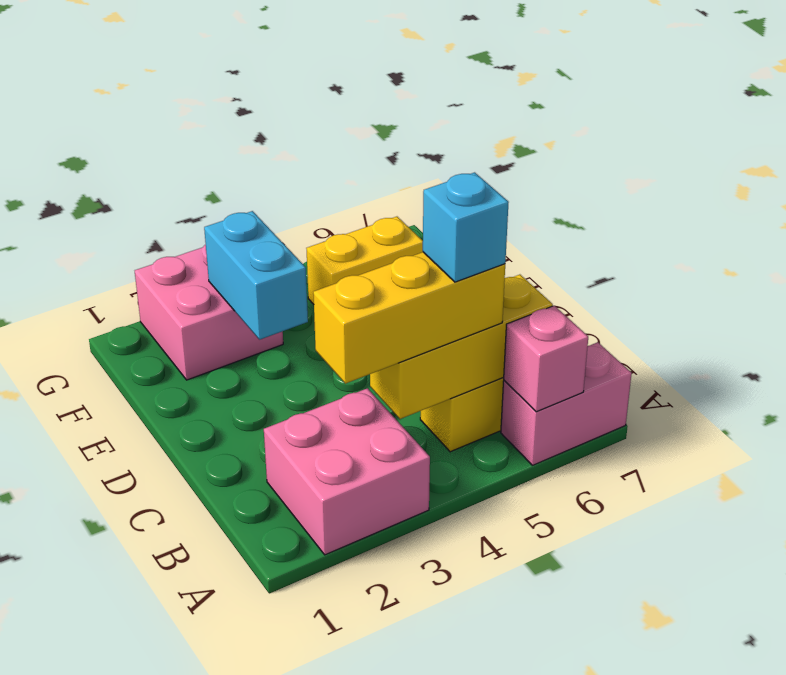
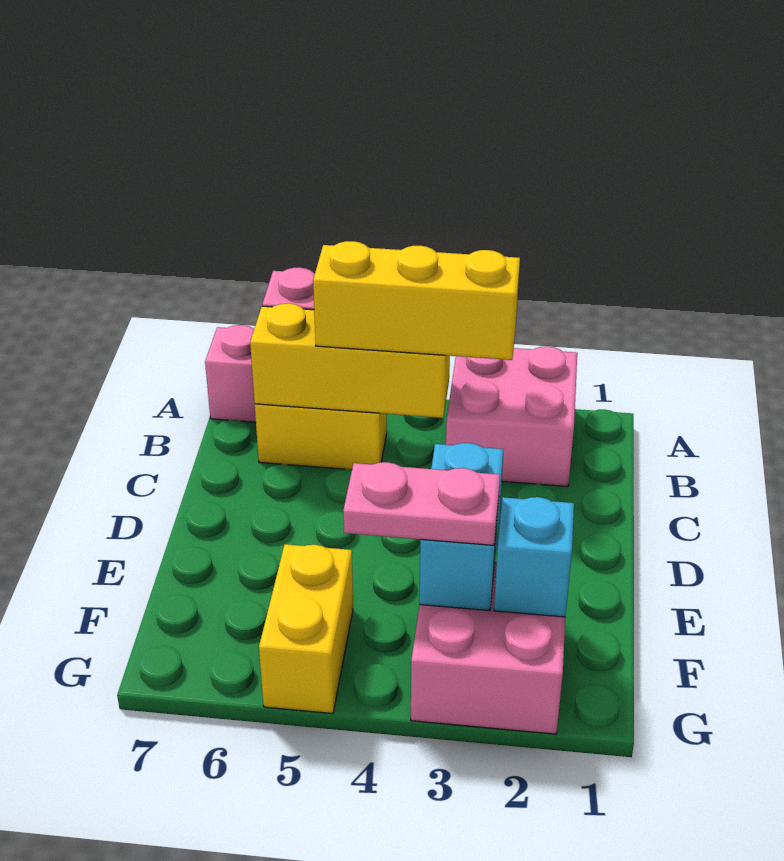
cyan brick B5 level 4 -> cyan brick F2 level 2
none -> pink plate F3:F4 level 3
yellow brick F5:F6 level 1 -> yellow brick F5:G5 level 1

